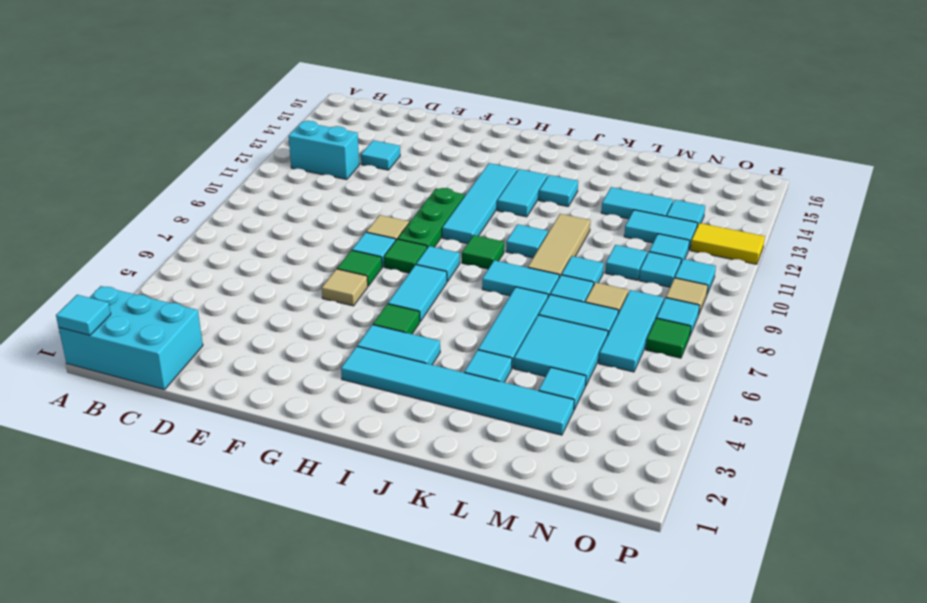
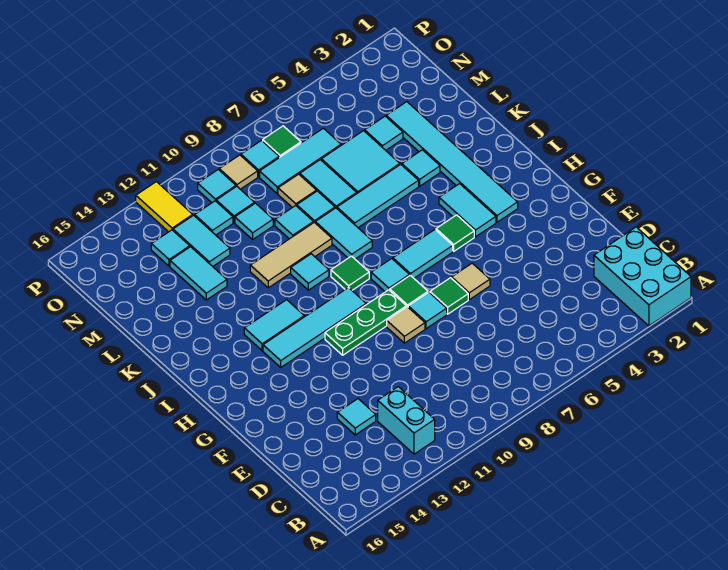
cyan tile A1 level 2 -> none
cyan tile J13 level 1 -> none

